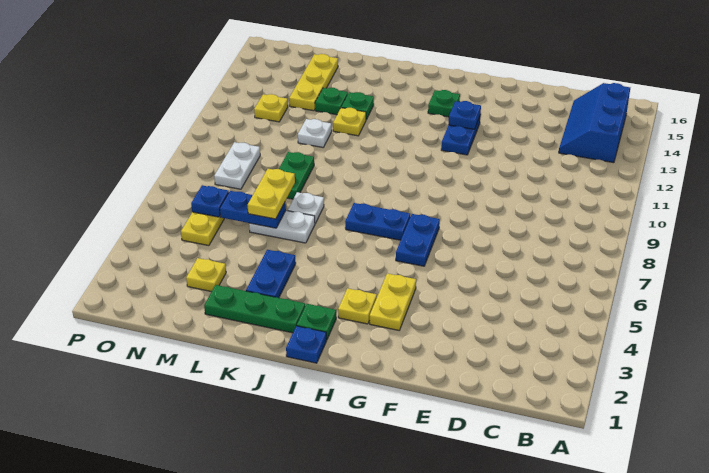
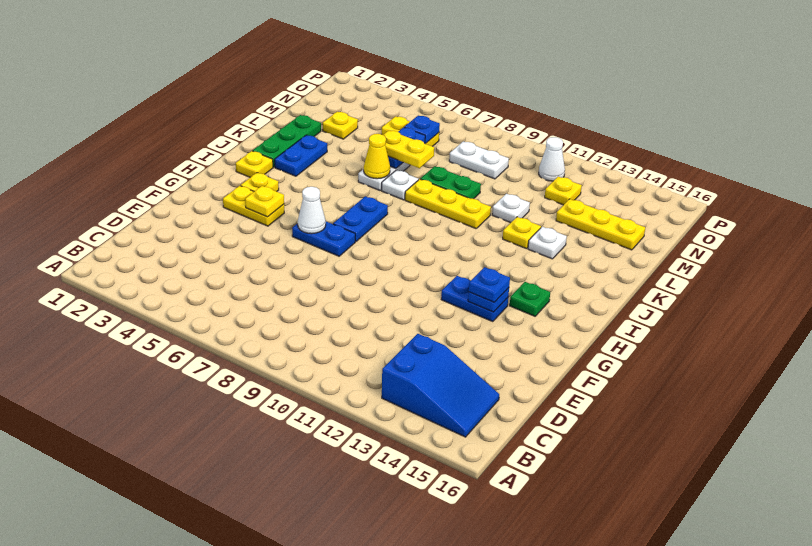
blue slope B13:C15 level 1 top B -> blue slope B13:C15 level 1 top 13
none -> yellow plate G4 level 2
none -> white cone G6 level 2
blue plate I1 level 1 -> blue plate G13 level 3
green plate I2 level 1 -> yellow plate I2 level 1
blue plate K3:K4 level 1 -> blue plate J3:K3 level 1
none -> yellow cone K6 level 2
none -> yellow plate K8:K10 level 1
green plate K13 level 1 -> white plate K13 level 1
green plate L13 level 1 -> none
none -> white cone O11 level 1

